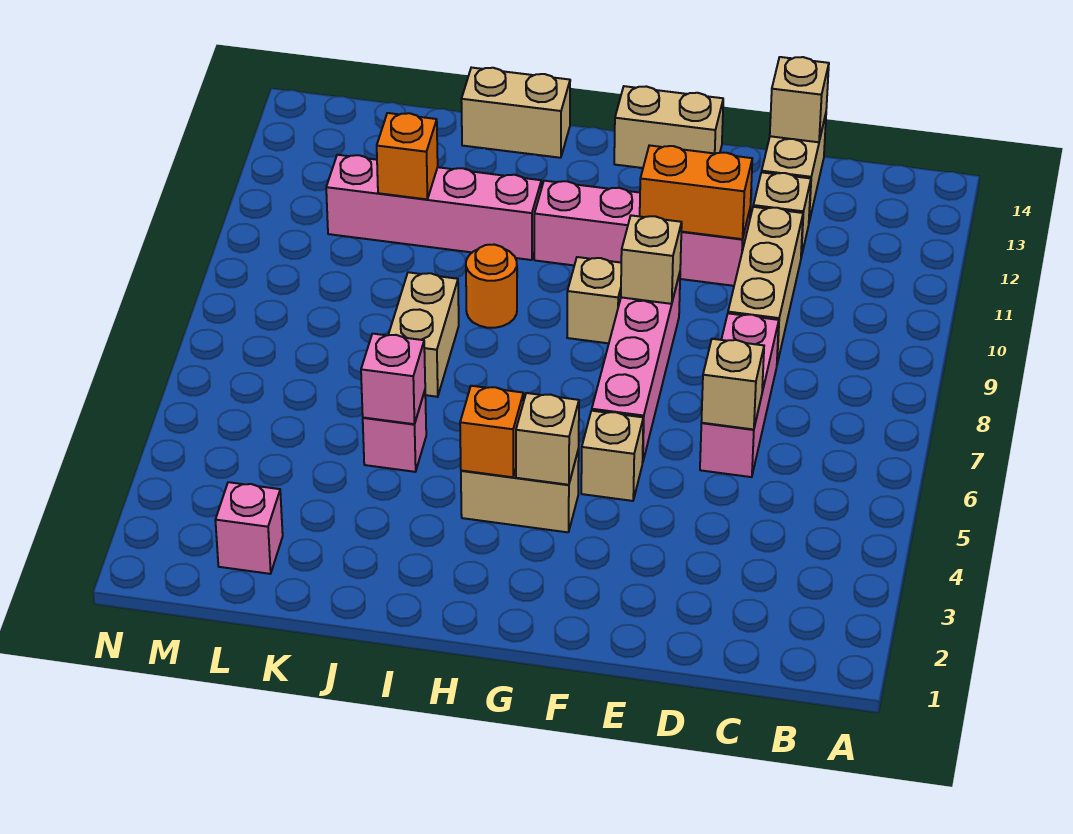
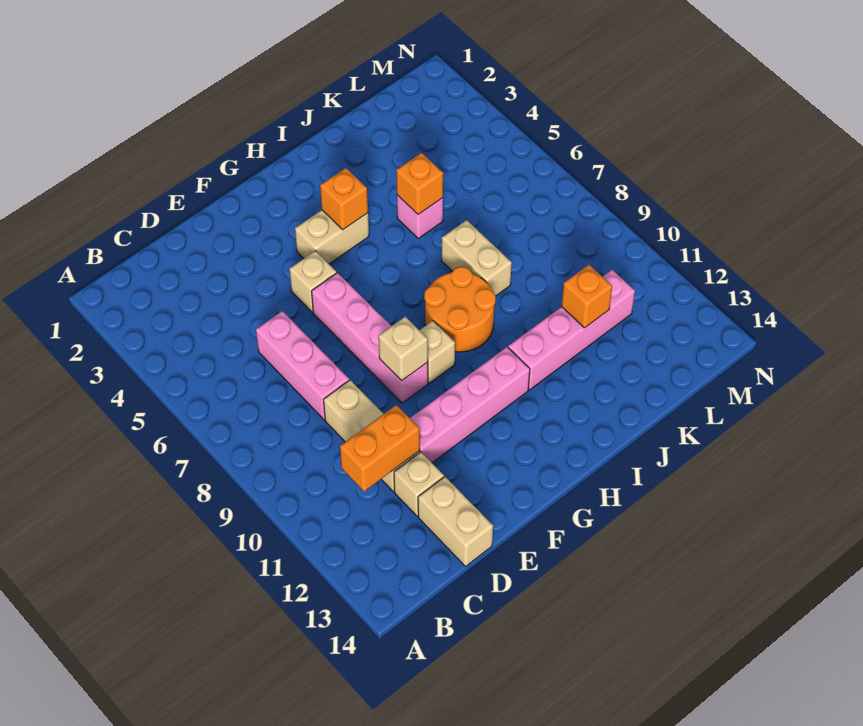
tan brick D6 level 2 -> none
tan brick D14 level 2 -> none
orange brick E11:F11 level 2 -> orange brick C11:D11 level 2
tan brick F14:G14 level 1 -> none
tan brick G4 level 2 -> none
orange round brick I9 level 1 -> orange round brick H8:I9 level 1
tan brick I14:J14 level 1 -> none
pink brick J5 level 2 -> orange brick J5 level 2
pink brick L2 level 1 -> none

